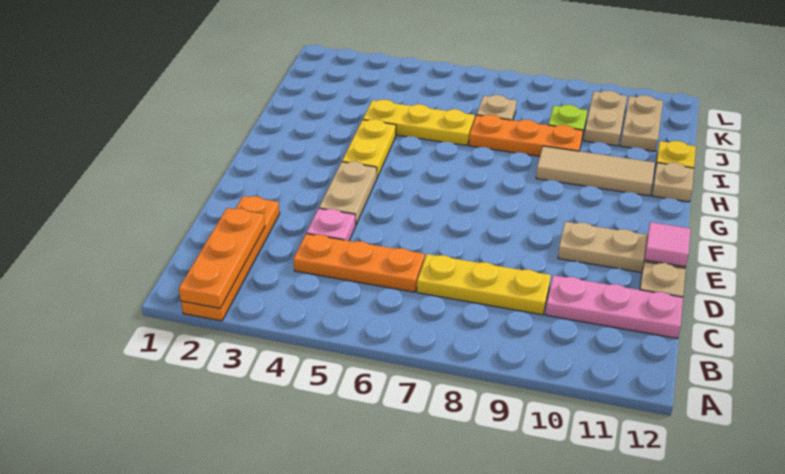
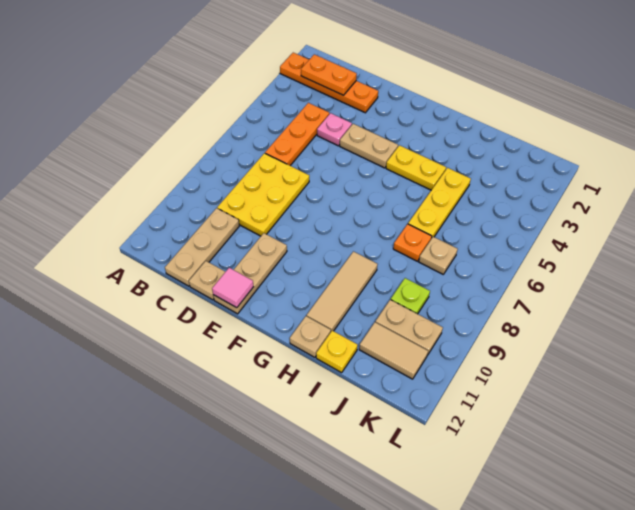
orange plate A2:C2 level 2 -> orange plate B2:C2 level 2
yellow plate C7:C9 level 1 -> yellow plate C7:D9 level 1
pink plate C10:C12 level 1 -> tan plate C10:C12 level 1
orange plate I7:I9 level 1 -> orange plate I7 level 1
tan plate J11:K11 level 1 -> tan tile J11:K11 level 1

